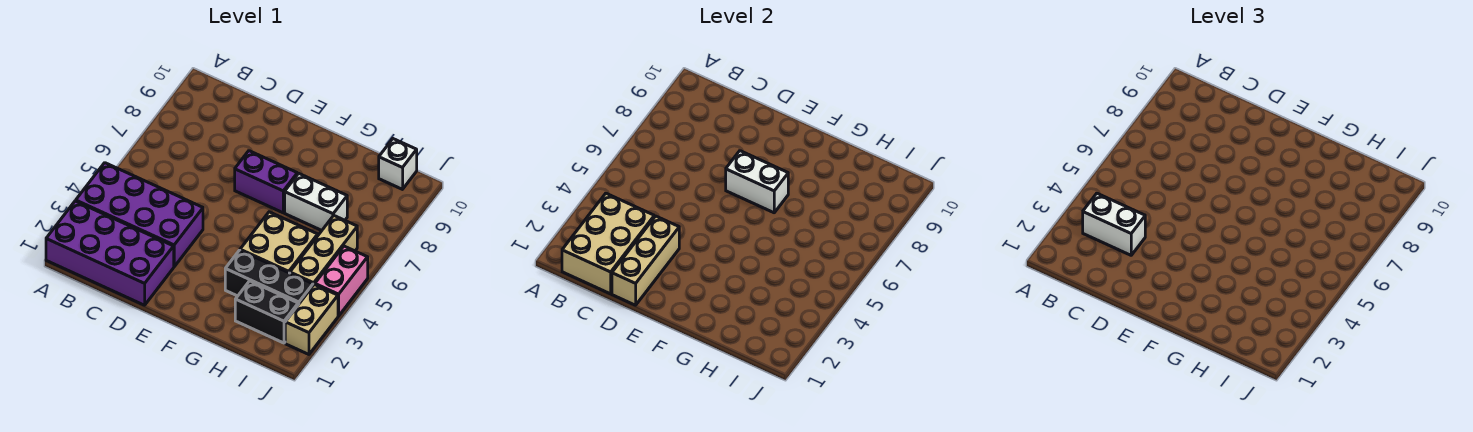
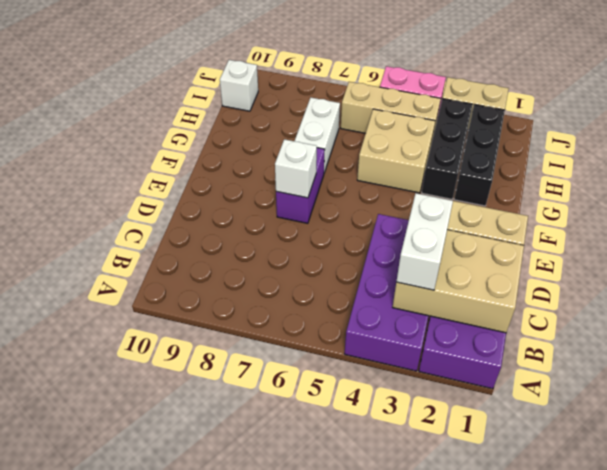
white brick E7:F7 level 2 -> white brick E7 level 2
black brick H2:I2 level 1 -> black brick G2:I2 level 1

